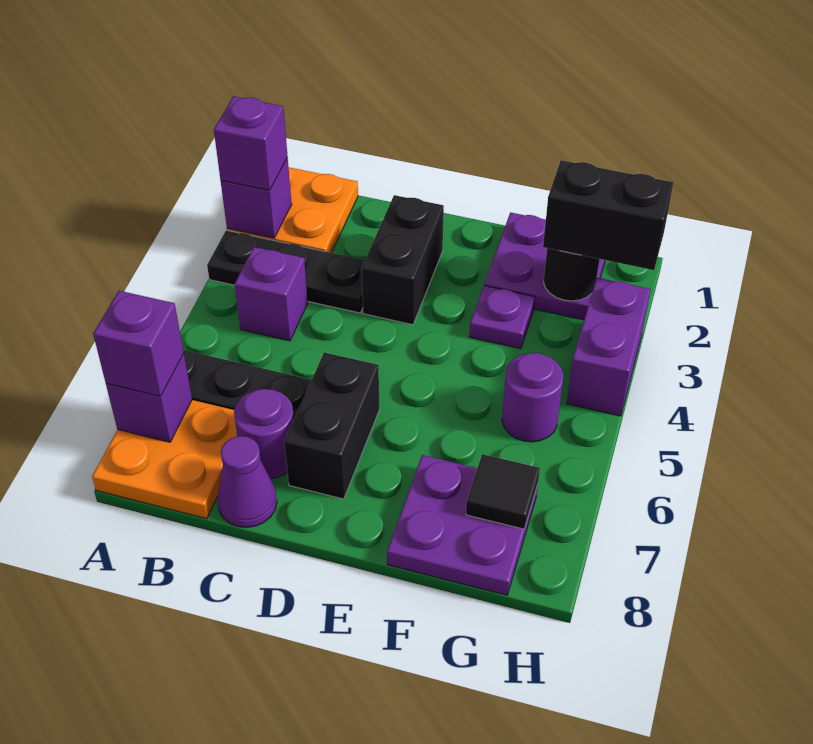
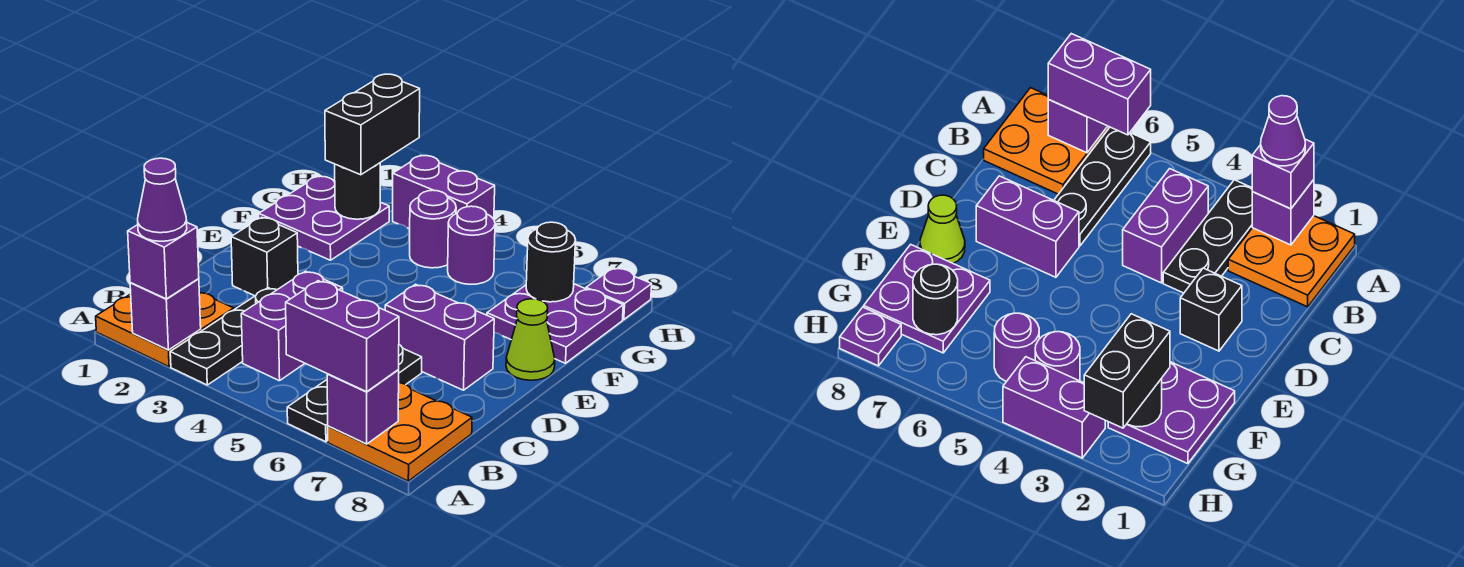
purple brick A7 level 3 -> purple brick A6:A7 level 3
purple brick B4 level 1 -> purple brick B4:C4 level 1
purple round brick C7 level 1 -> purple round brick G4 level 1
purple cone C8 level 1 -> purple cone A2 level 4
black brick D2:D3 level 1 -> black brick D2 level 1
black brick D6:D7 level 1 -> purple brick D6:D7 level 1
none -> lime cone E8 level 1
purple plate F3 level 1 -> purple plate H8 level 1
black tile G7 level 2 -> black round brick G7 level 2

